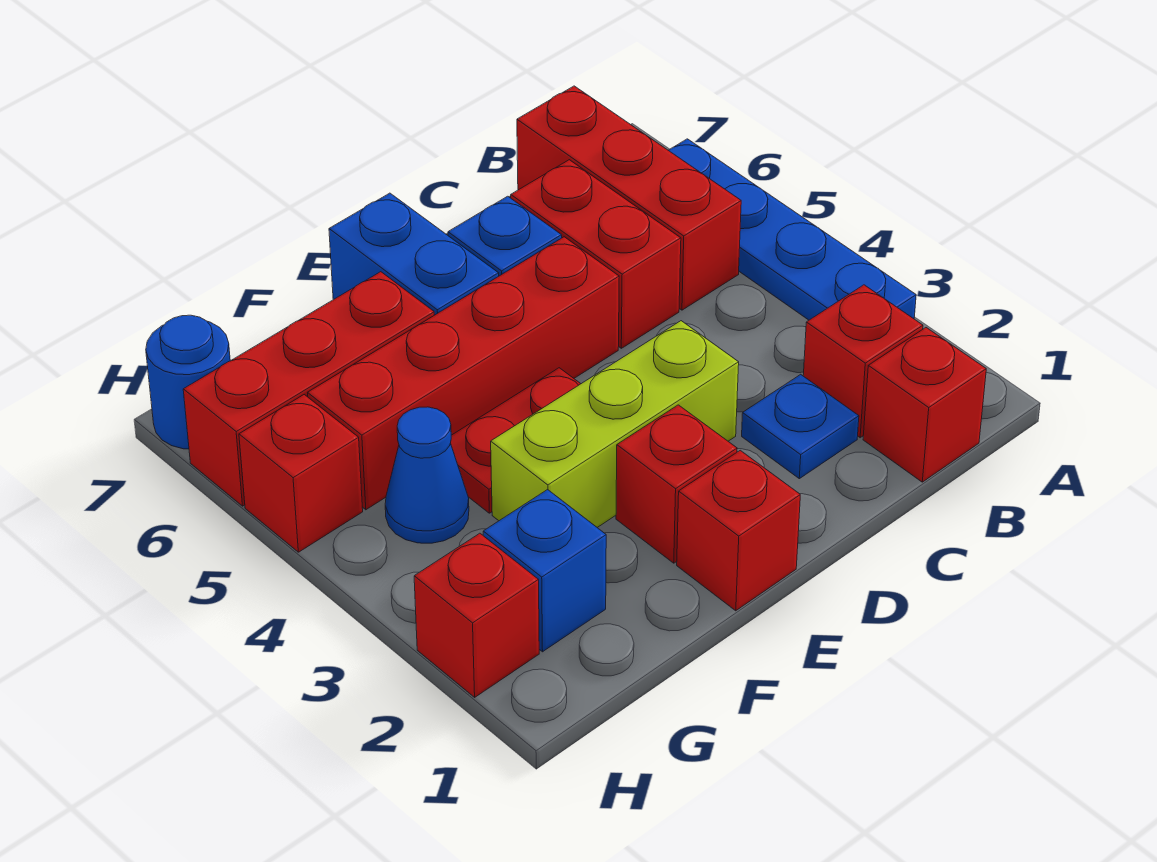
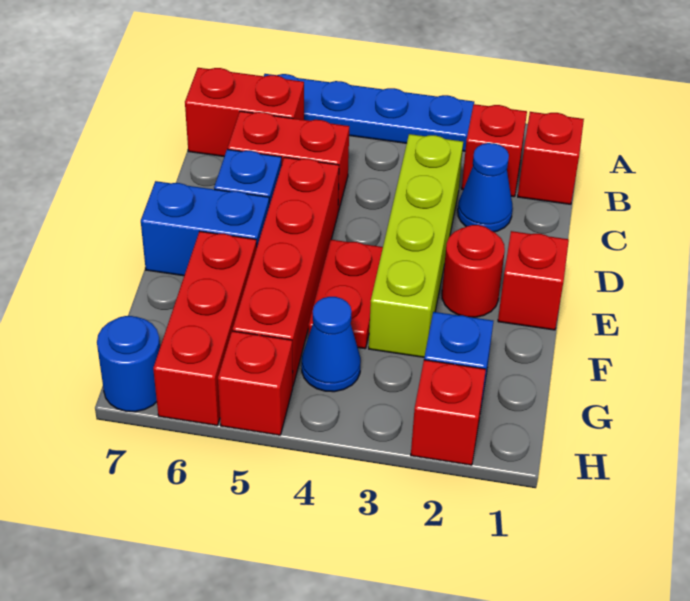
red brick B5:B7 level 1 -> red brick B6:B7 level 1
blue plate C2 level 1 -> blue cone C2 level 1
lime brick D3:F3 level 1 -> lime brick C3:F3 level 1
red brick E2 level 1 -> red round brick E2 level 1

